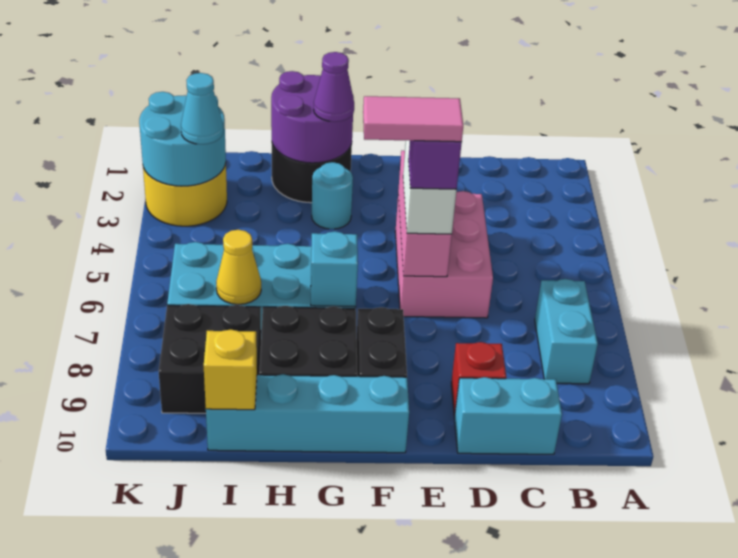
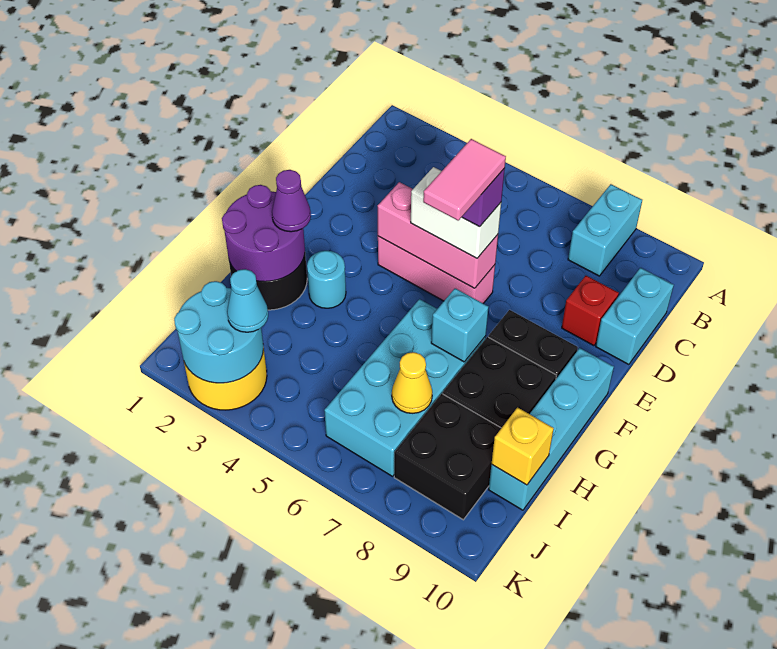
cyan brick B7:B8 level 1 -> cyan brick A8:B8 level 1
pink brick D4:E6 level 1 -> pink brick E4:E6 level 1

